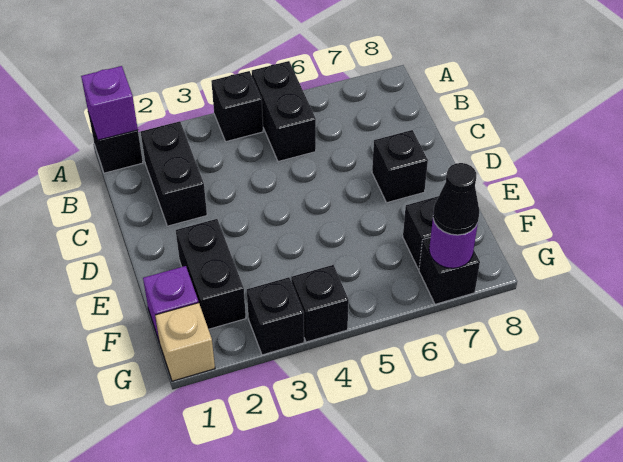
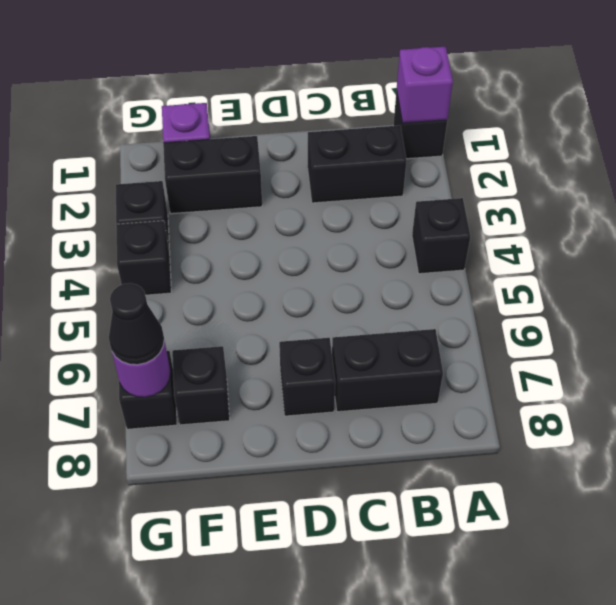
black brick A5:B5 level 1 -> black brick B7:C7 level 1
tan brick G1 level 1 -> none

